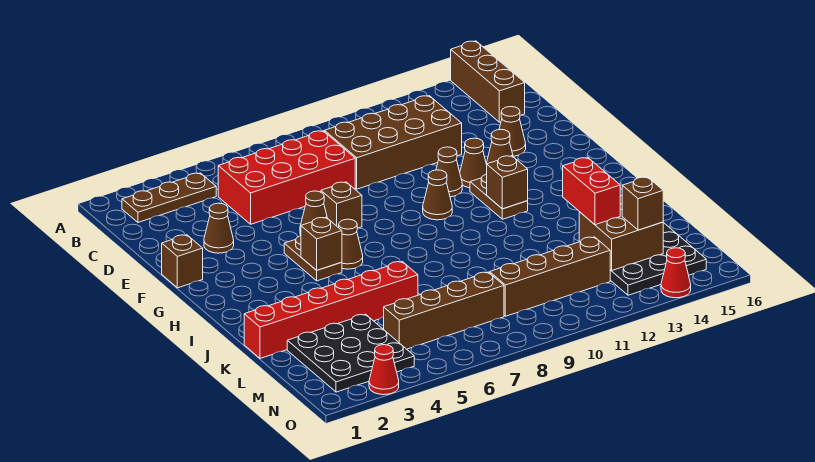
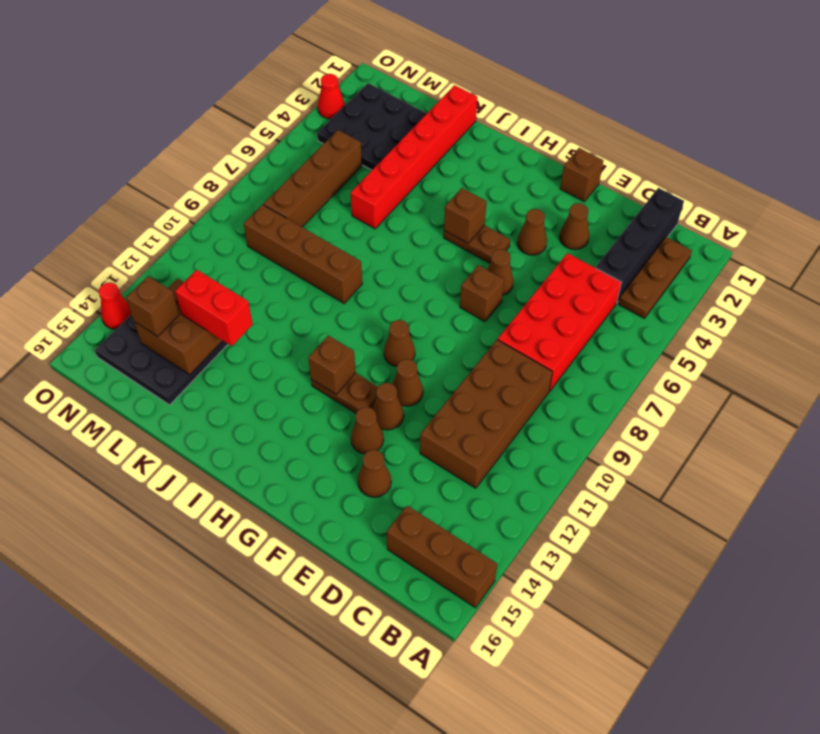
none -> black brick C1:C4 level 1
brown cone H6 level 1 -> brown cone F4 level 1
brown brick M9:M12 level 1 -> brown brick J9:M9 level 1

